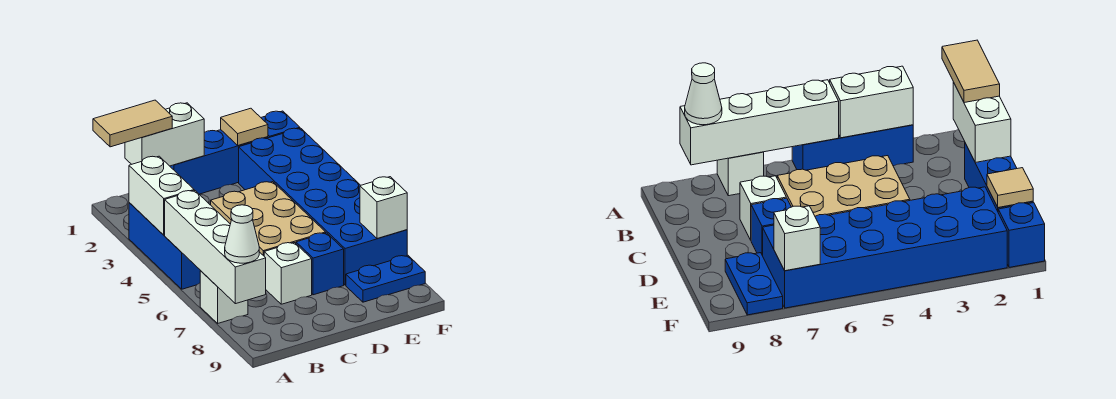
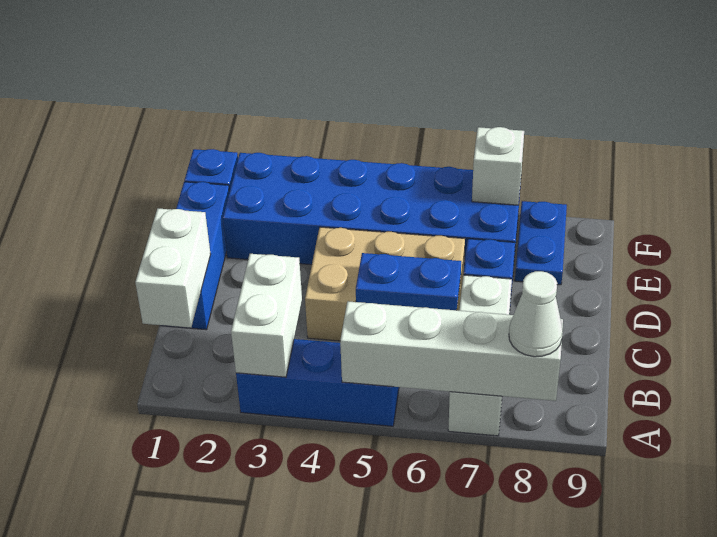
tan tile A1:B1 level 3 -> none
white brick A3:A4 level 2 -> white brick A3:B3 level 2
none -> blue plate C5:C6 level 2
tan tile E1 level 2 -> none

